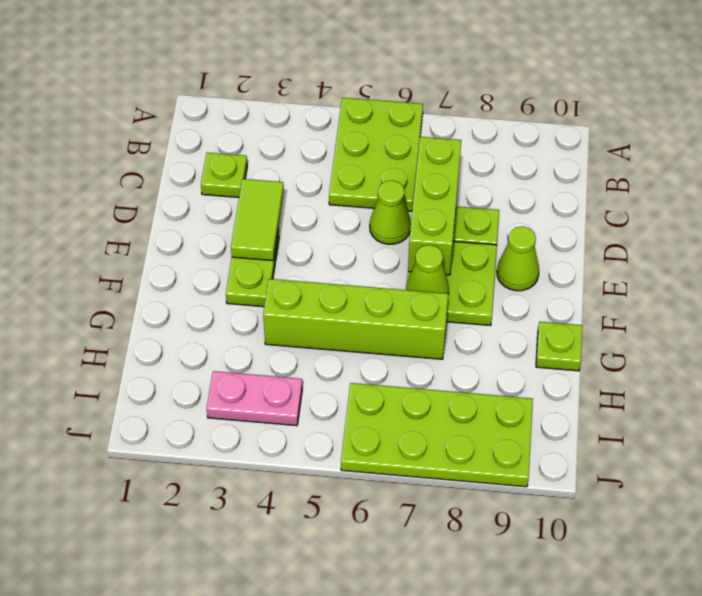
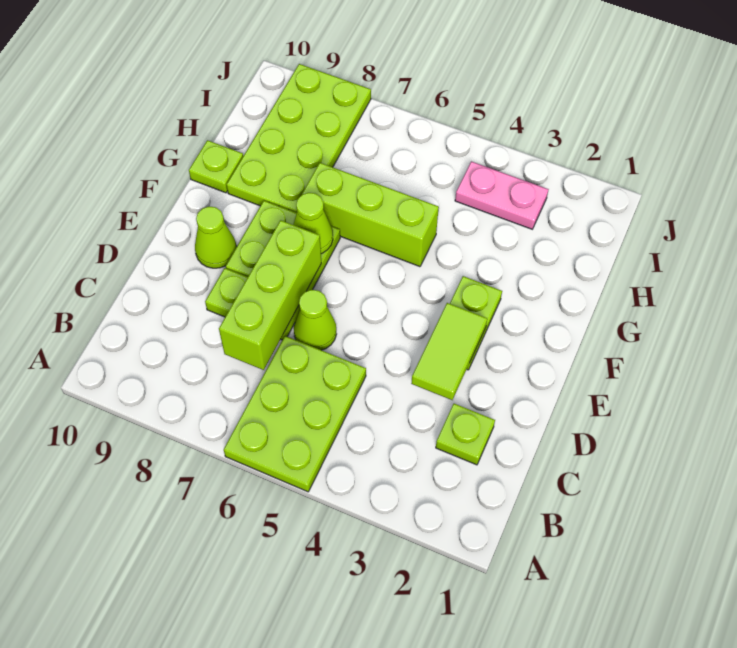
lime brick G4:G7 level 1 -> lime brick G5:G7 level 1
lime plate I6:J9 level 1 -> lime plate G8:J9 level 1

